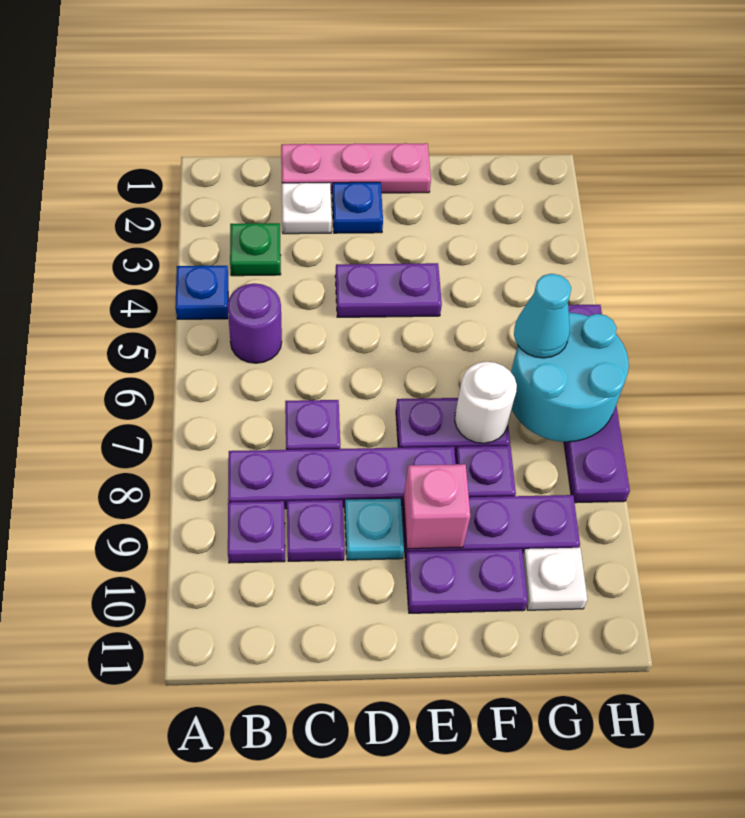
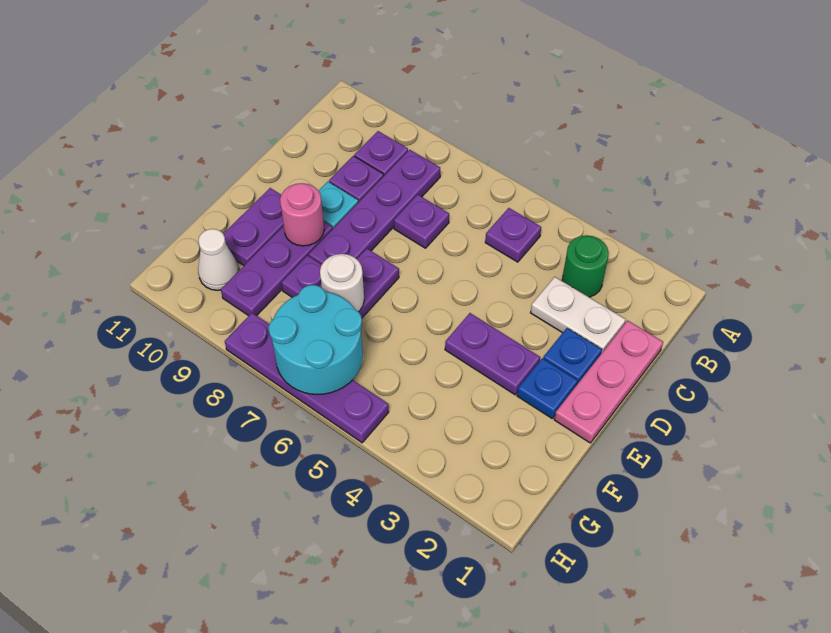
blue plate A4 level 1 -> blue plate E2 level 1
green plate B3 level 1 -> green round brick B3 level 1
purple round brick B5 level 1 -> purple plate B5 level 1
white plate C2 level 1 -> white plate C2:C3 level 1
purple plate D4:E4 level 1 -> purple plate E3:E4 level 1
pink brick E9 level 2 -> pink round brick E9 level 2
cyan cone G6 level 3 -> none
white plate G10 level 1 -> white cone G10 level 1

